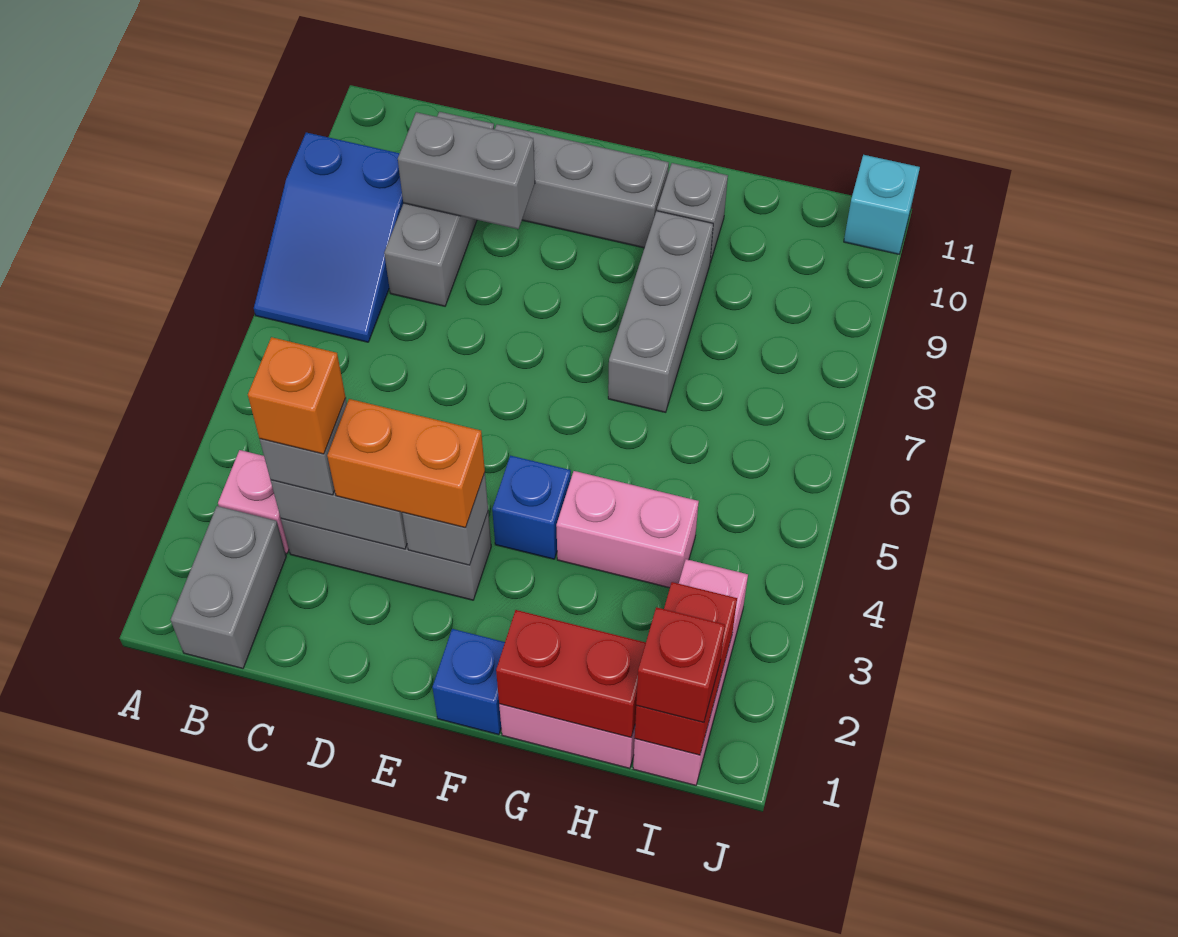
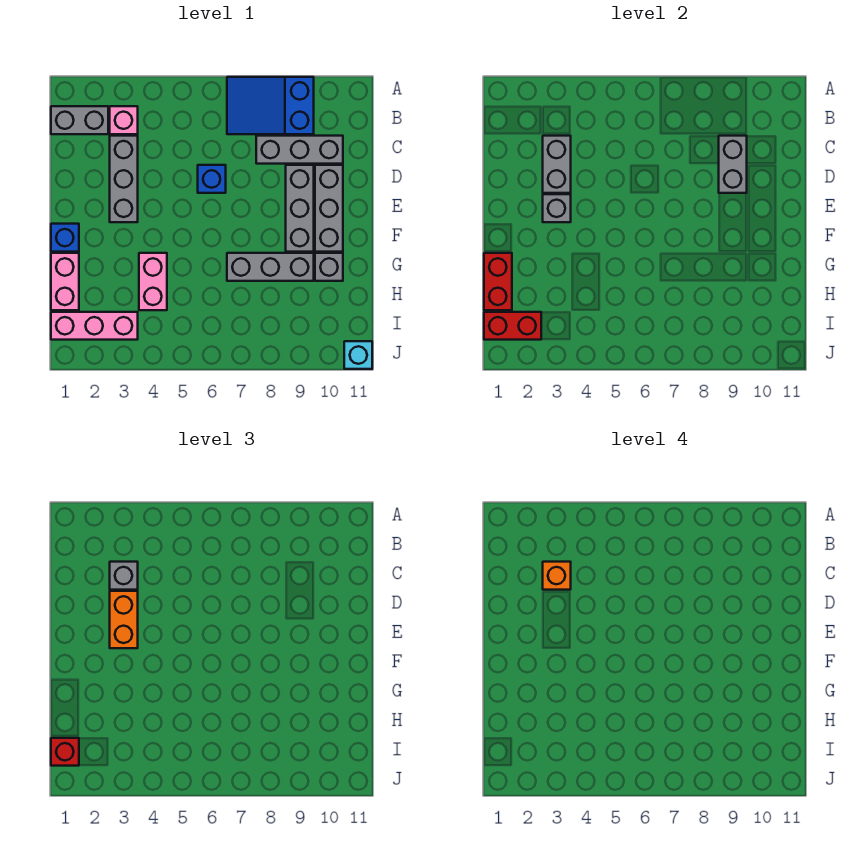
none -> grey brick D9:F9 level 1
blue brick F4 level 1 -> blue brick D6 level 1

